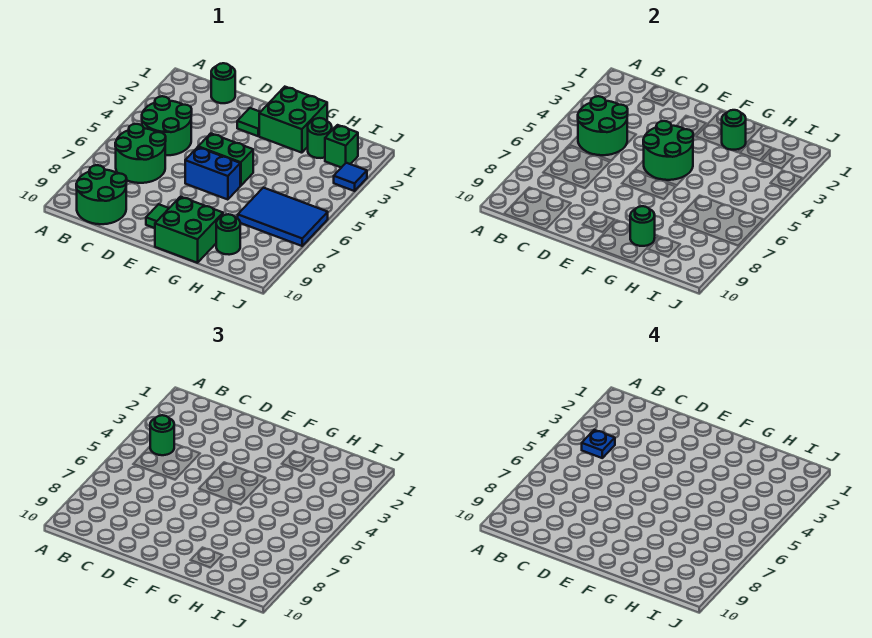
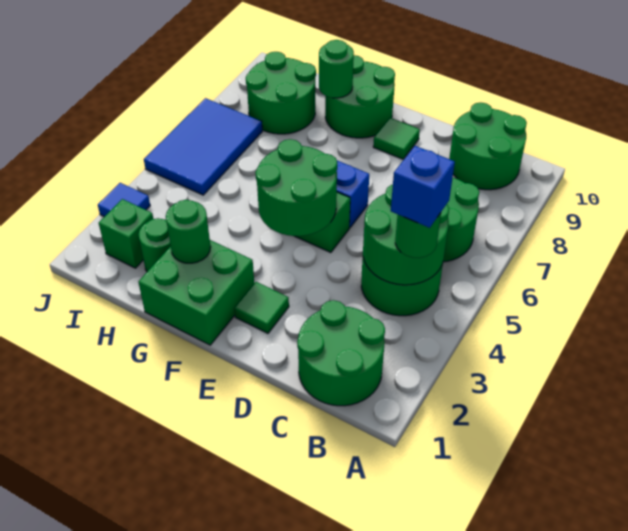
blue plate B4 level 4 -> blue brick B4 level 4
green round brick C1 level 1 -> green round brick B1:C2 level 1
green brick F9:G10 level 1 -> green round brick F9:G10 level 1
blue tile H6:J7 level 1 -> blue tile I5:J7 level 1
green round brick H9 level 1 -> green round brick H8:I9 level 1

